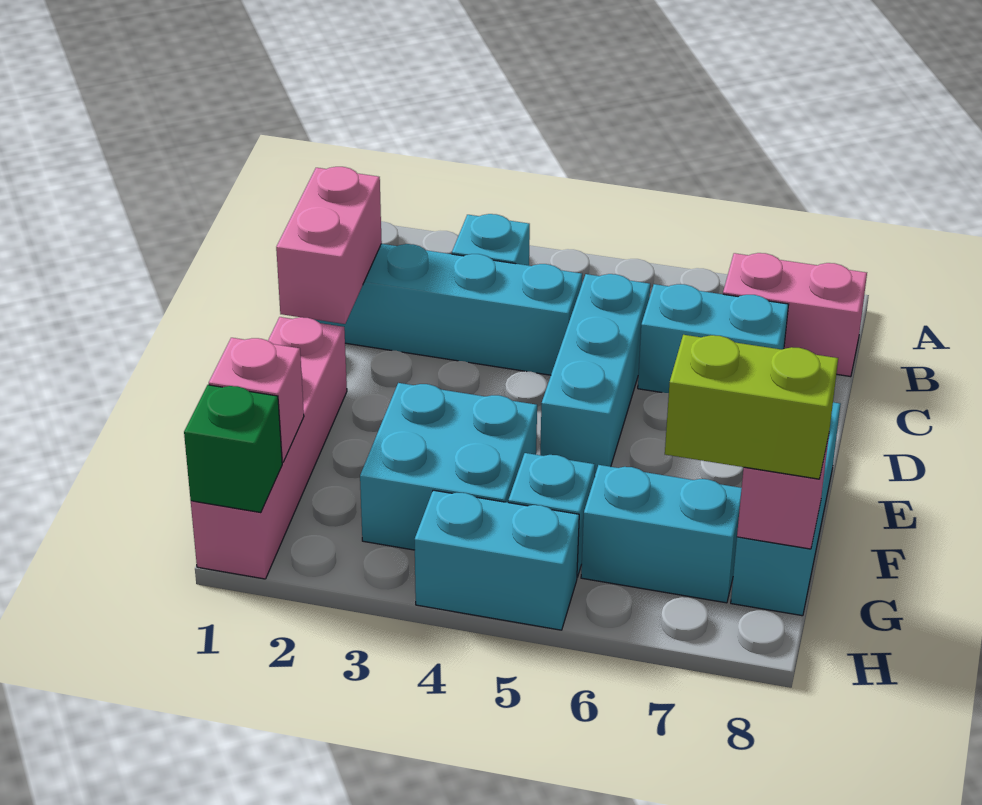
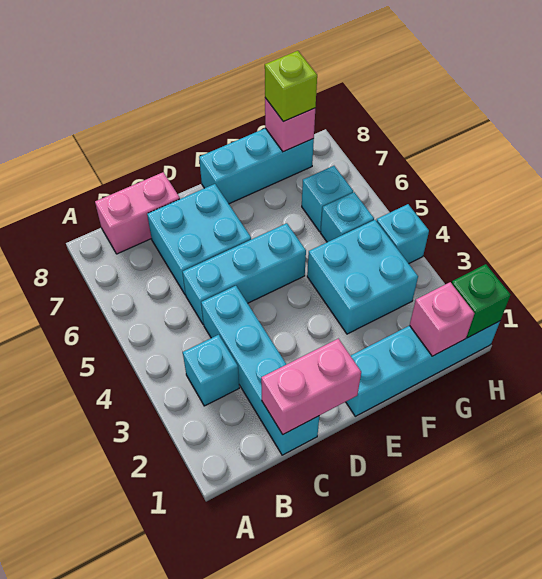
pink brick B7:B8 level 1 -> pink brick B8:C8 level 1
cyan brick C6:C7 level 1 -> cyan brick C6:D7 level 1
pink brick E1:H1 level 1 -> cyan brick E1:H1 level 1
cyan brick G6:G7 level 1 -> cyan brick G6 level 1
lime brick G7:G8 level 3 -> lime brick G8 level 3
cyan brick H4:H5 level 1 -> cyan brick H4 level 1

